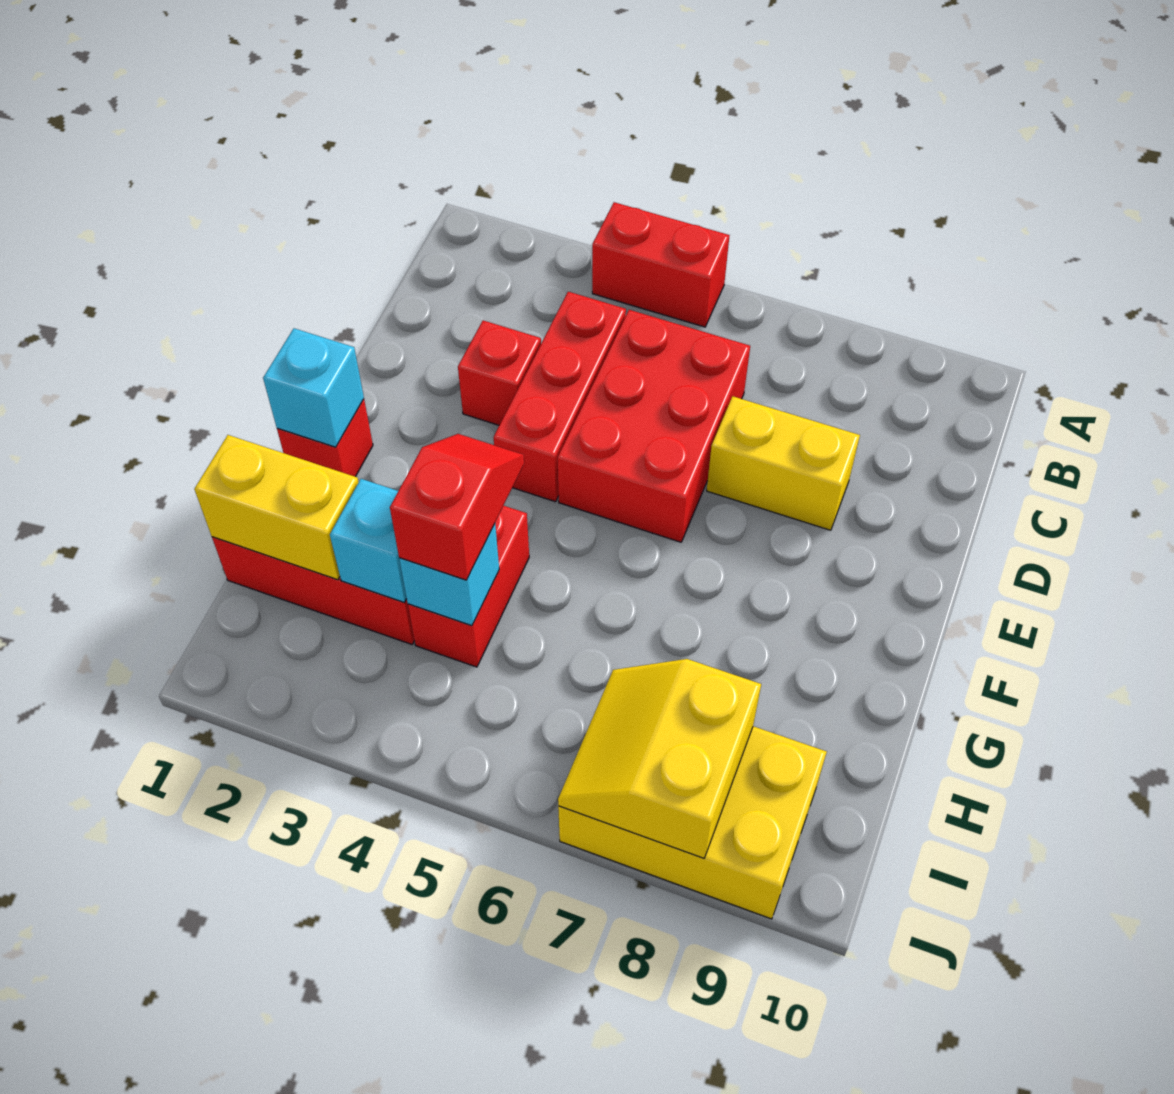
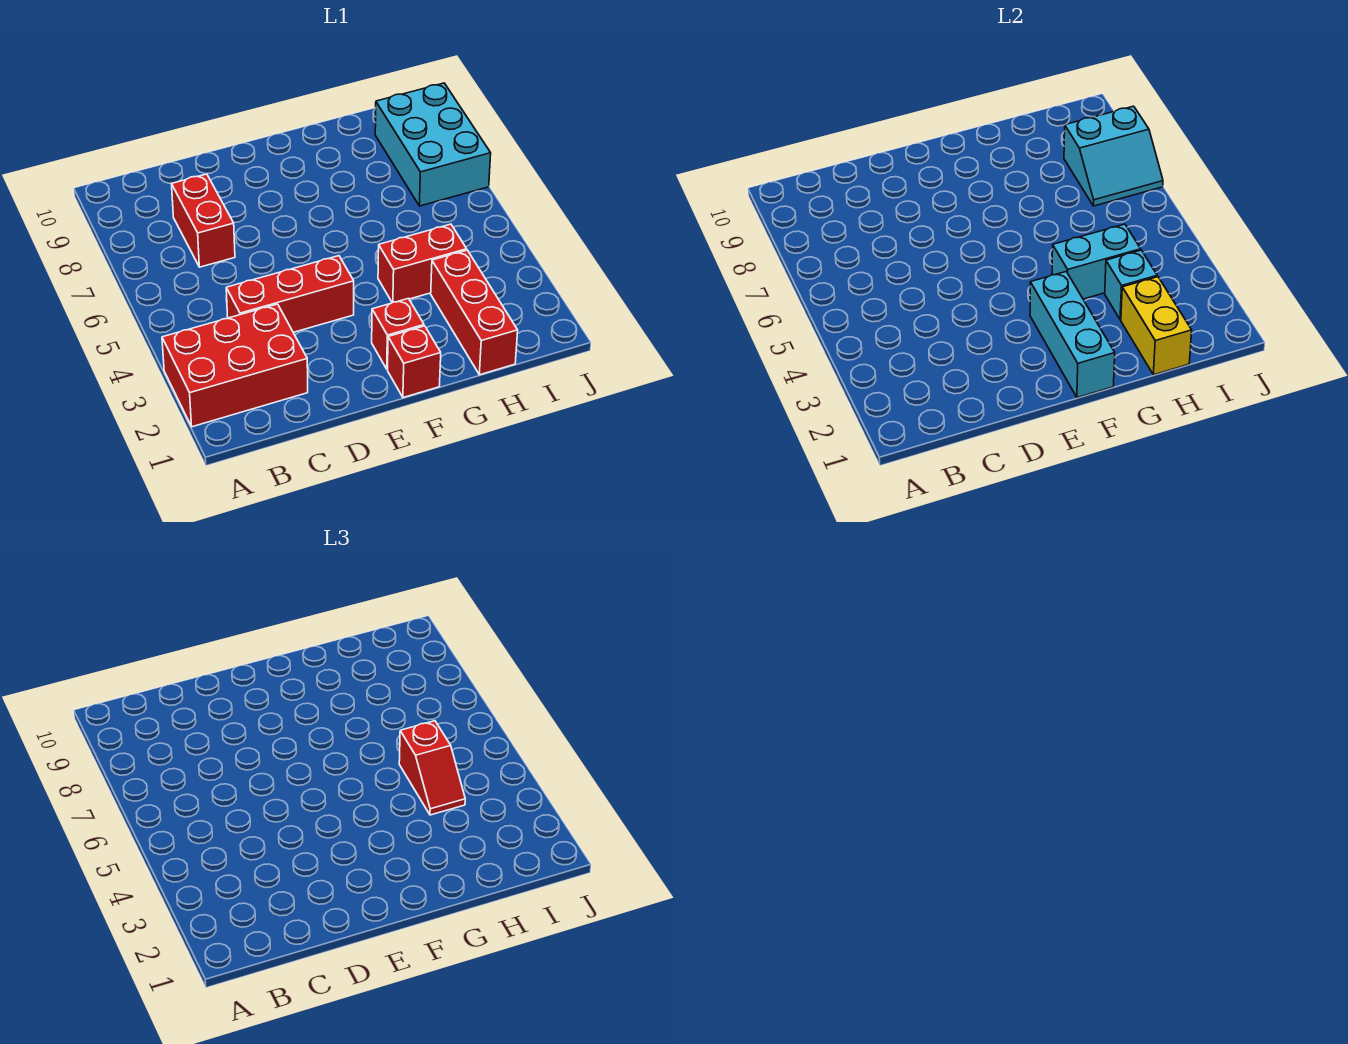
red brick A4:A5 level 1 -> red brick C7:C8 level 1
red brick C5:E6 level 1 -> red brick A2:C3 level 1
red brick D3 level 1 -> red brick F2 level 1
yellow brick D7:D8 level 1 -> none
cyan brick F1 level 2 -> cyan brick F1:F3 level 2
red slope G4:H4 level 3 top H -> red slope H4:H5 level 3 top 5
cyan brick H4 level 2 -> cyan brick G4:H4 level 2
yellow brick I7:J9 level 1 -> cyan brick I7:J9 level 1
yellow slope I7:J8 level 2 top 8 -> cyan slope I7:J8 level 2 top 8

